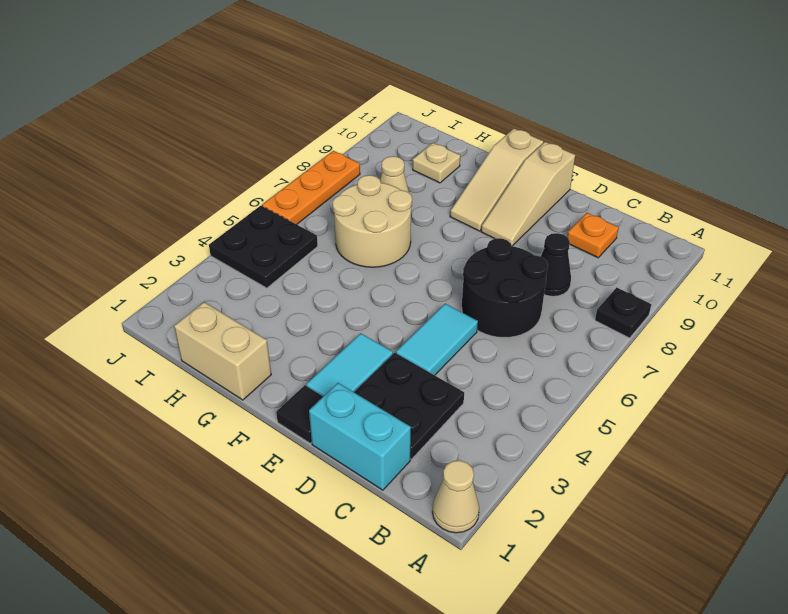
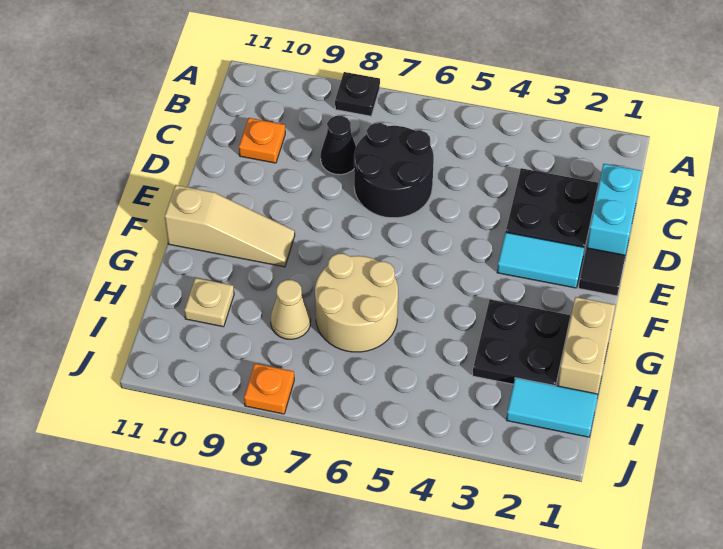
tan cone A1 level 1 -> none
cyan tile D4:D5 level 1 -> cyan tile I1:I2 level 1
tan slope E9:E11 level 1 top 11 -> none
black plate I4:J5 level 1 -> black plate G2:H3 level 1
orange plate J6:J8 level 1 -> orange plate J8 level 1

